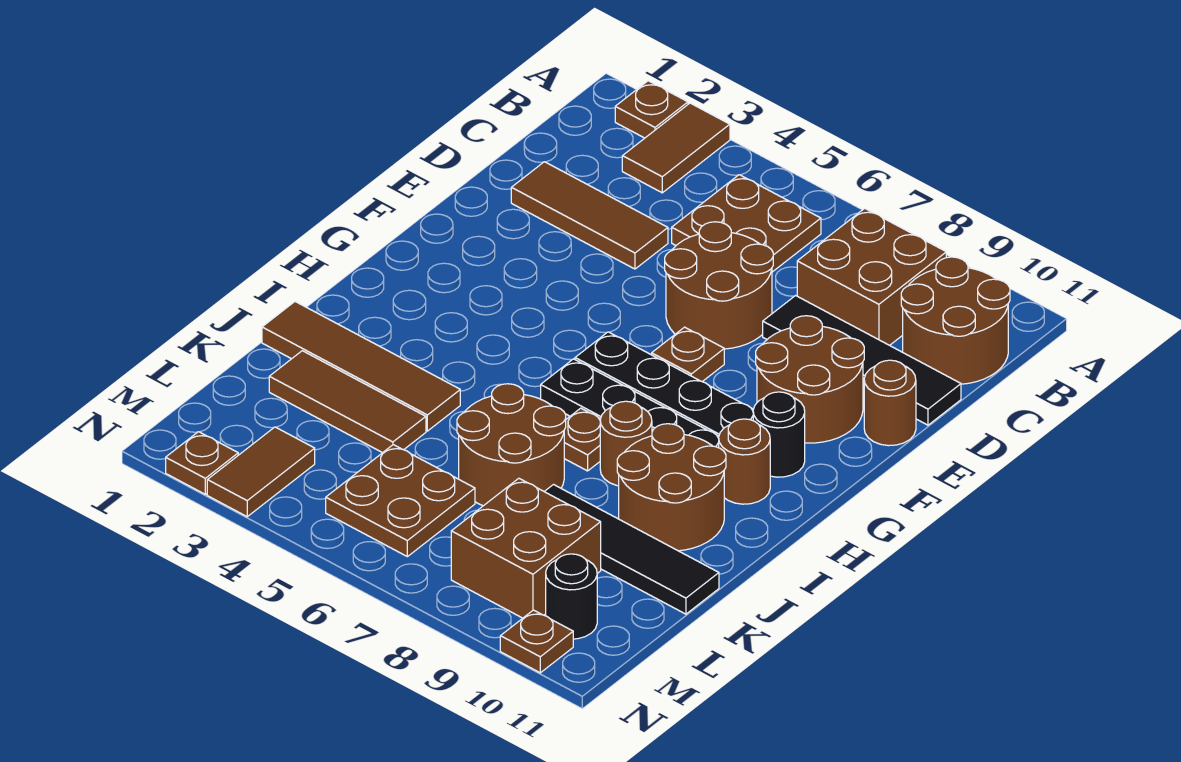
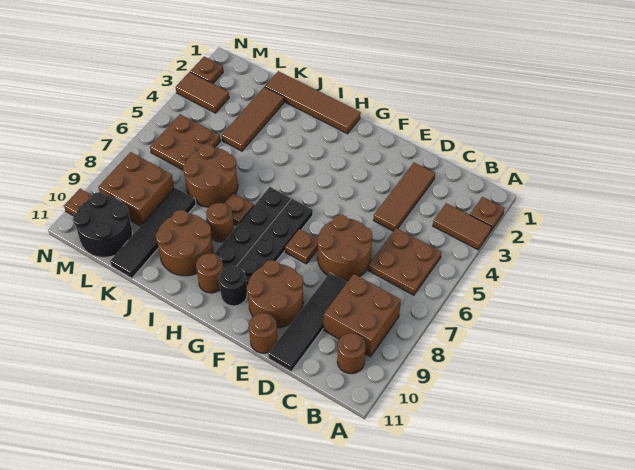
brown round brick B10:C11 level 1 -> brown round brick B10 level 1
brown tile J1:J4 level 1 -> brown tile H1:K1 level 1
black round brick M10 level 1 -> black round brick L10:M11 level 1

